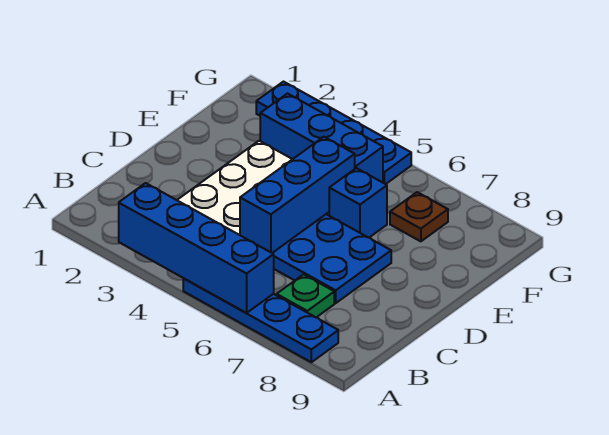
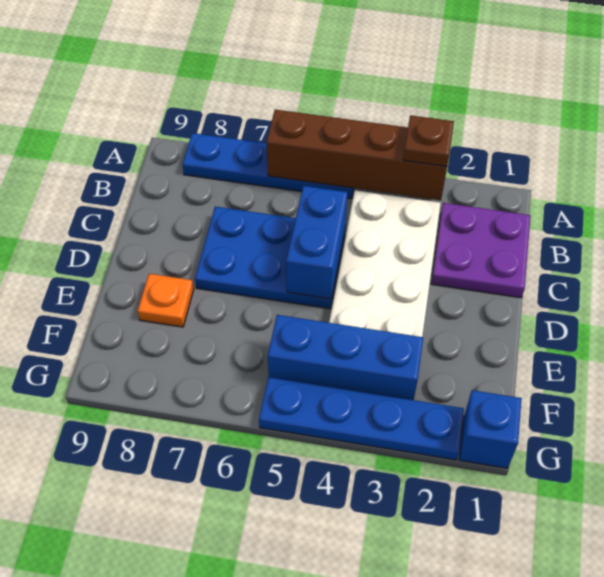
blue brick A3:A6 level 2 -> brown brick A3:A6 level 2
none -> purple plate B1:C2 level 1
green plate B7 level 1 -> none
blue brick C5:E5 level 2 -> blue brick C5:D5 level 2
blue brick E6 level 1 -> blue brick G1 level 1
none -> orange plate E8 level 1
brown plate F7 level 1 -> brown plate A3 level 3

